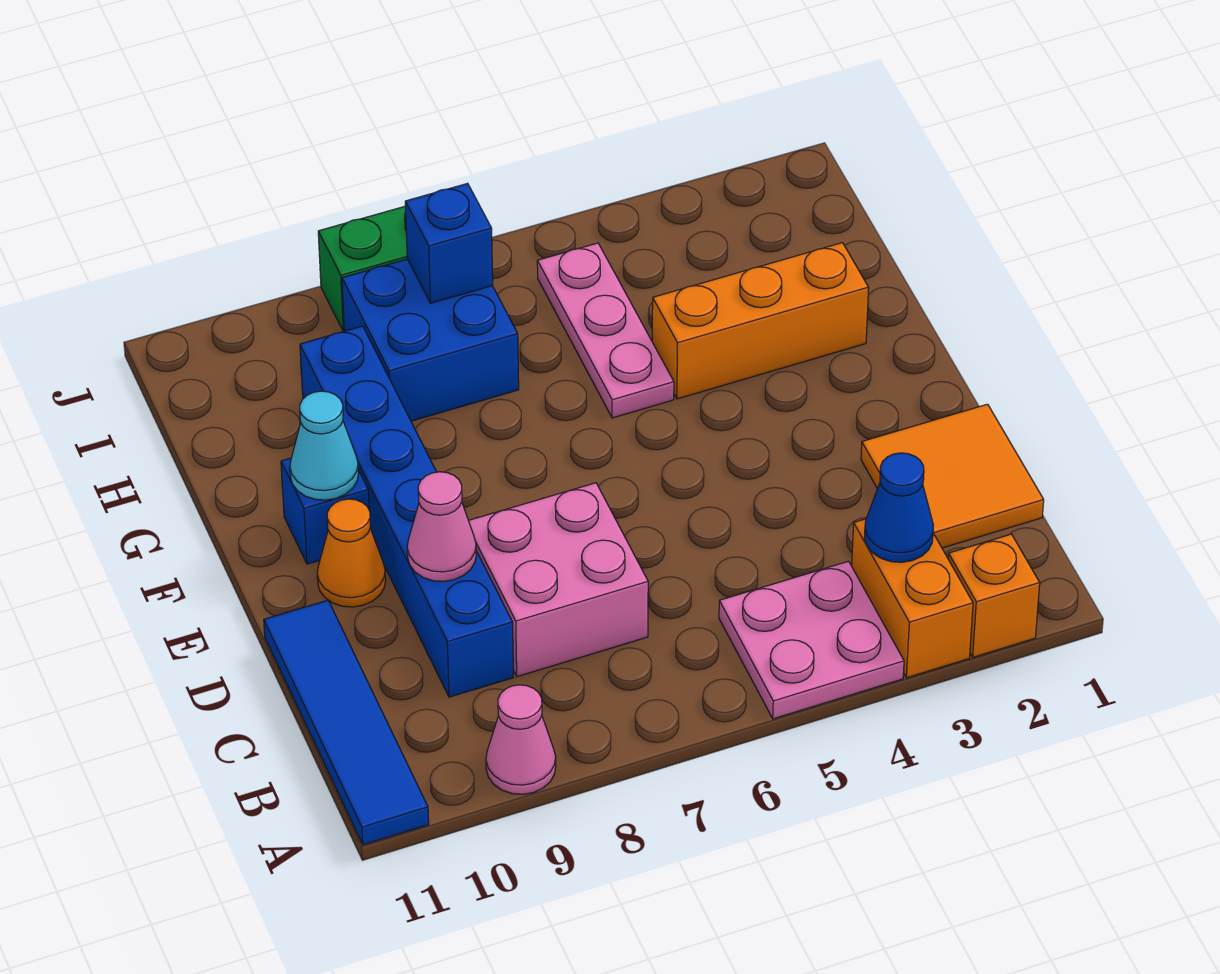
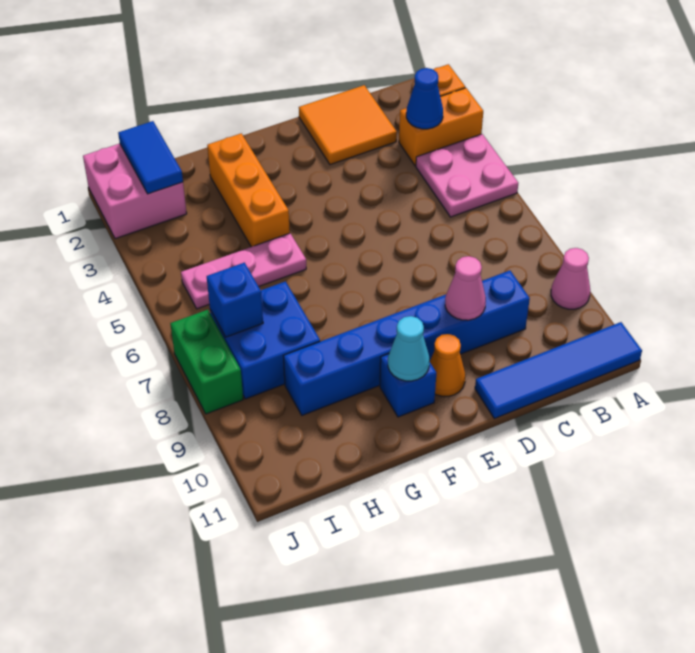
pink brick C7:D8 level 1 -> pink brick I1:J2 level 1
none -> blue tile I1:I2 level 2

